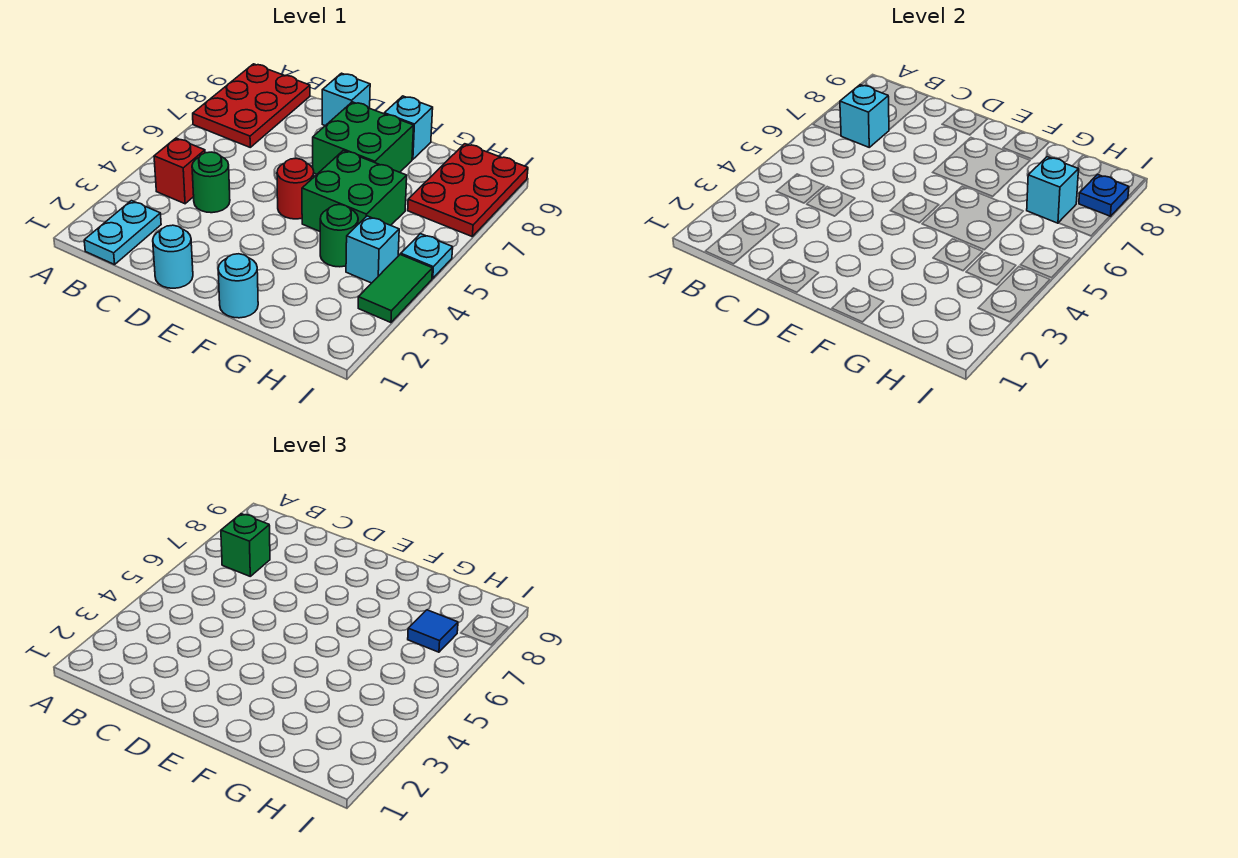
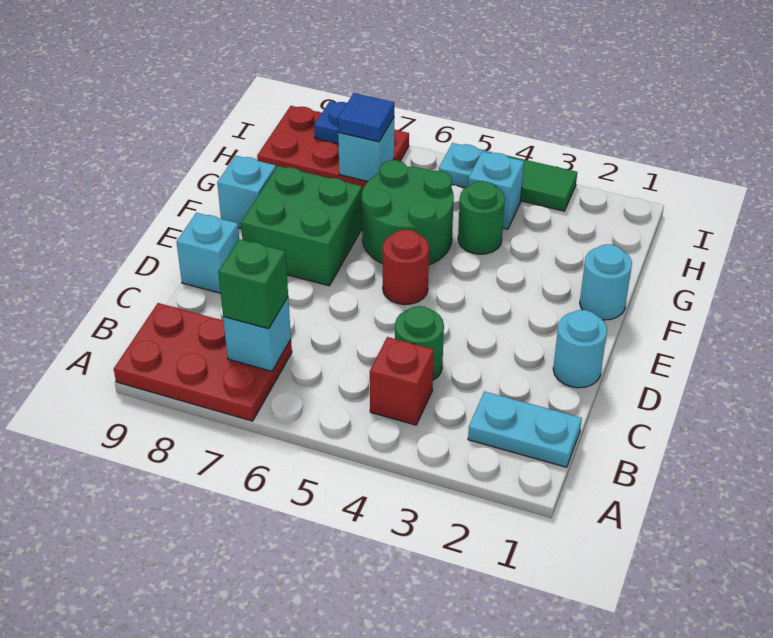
green brick F5:G6 level 1 -> green round brick F5:G6 level 1

